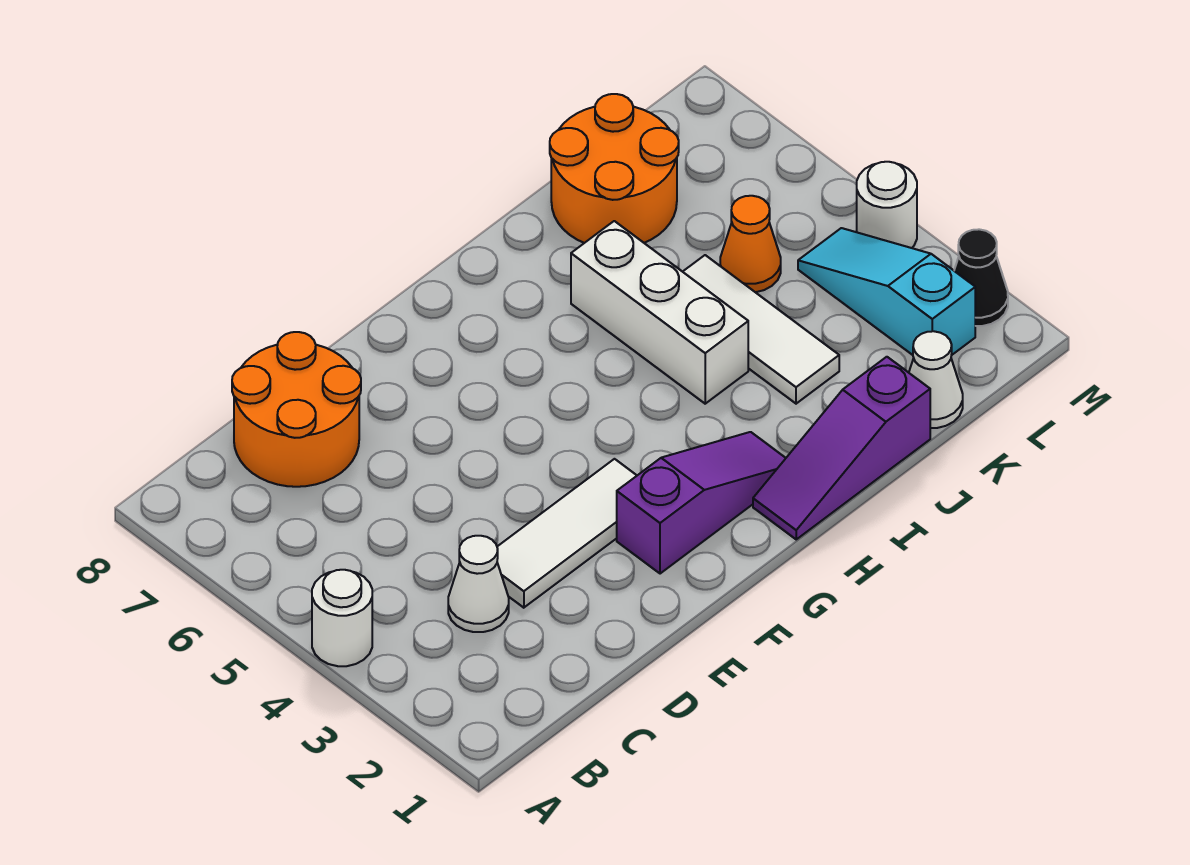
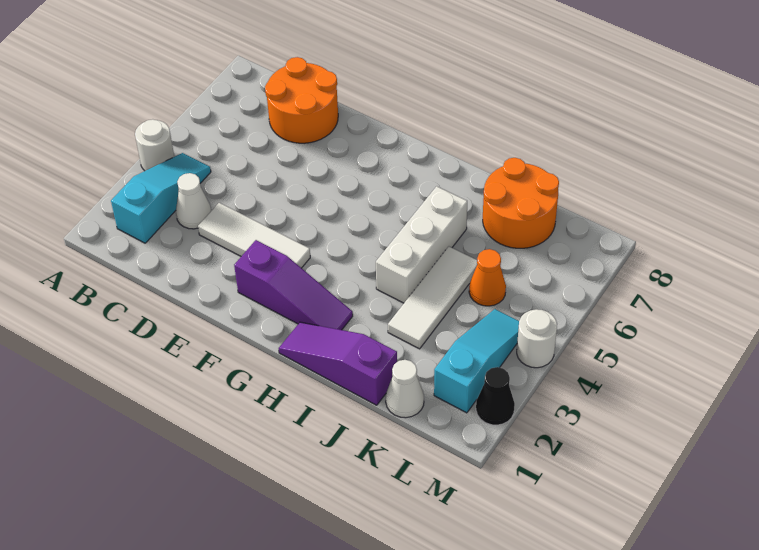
none -> cyan slope B2:B4 level 1 top 2

